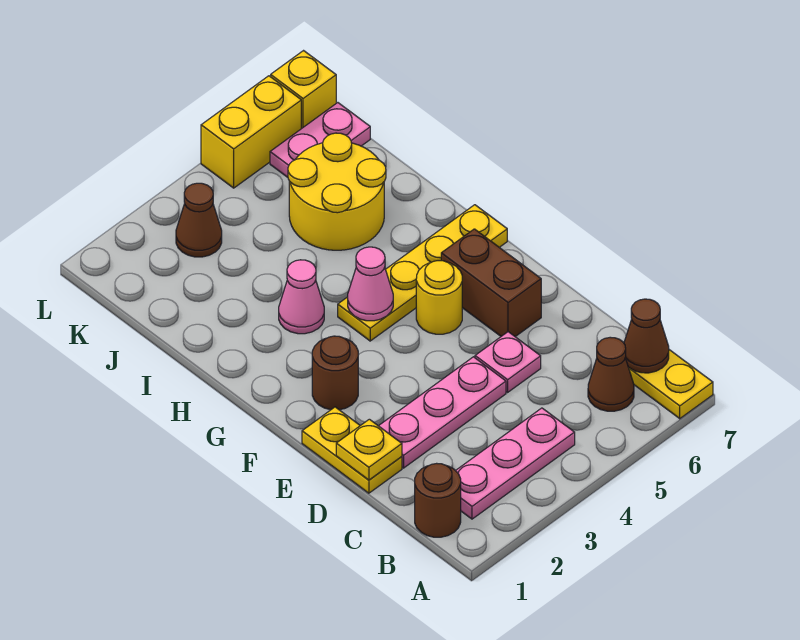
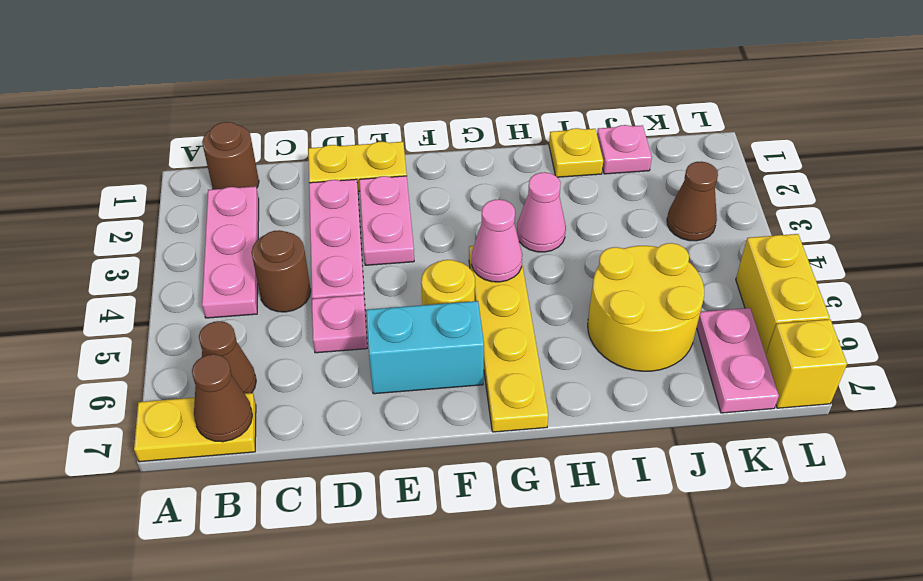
yellow plate D1 level 2 -> yellow plate I1 level 1
none -> pink plate E2:E3 level 1
brown brick E6:F6 level 1 -> cyan brick E6:F6 level 1
brown round brick F2 level 1 -> brown round brick C4 level 1
none -> pink plate J1 level 1

